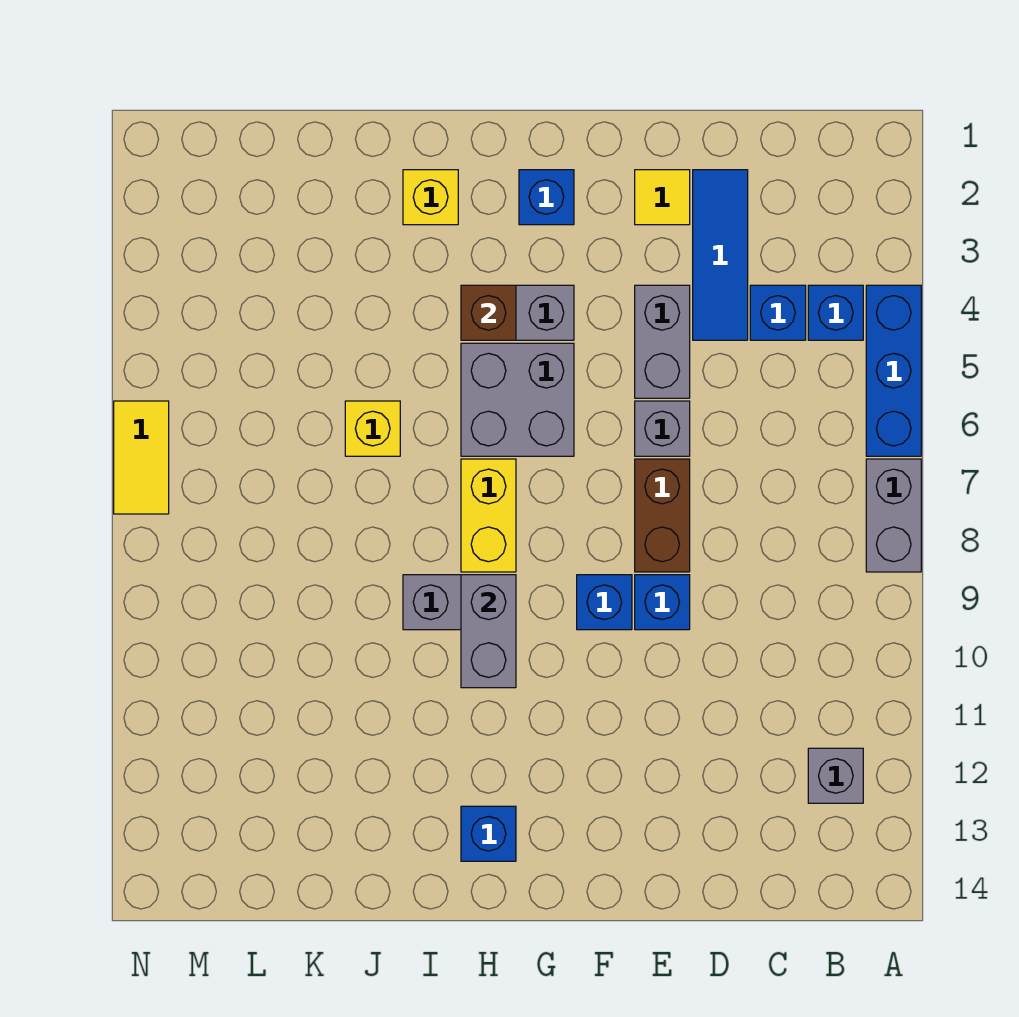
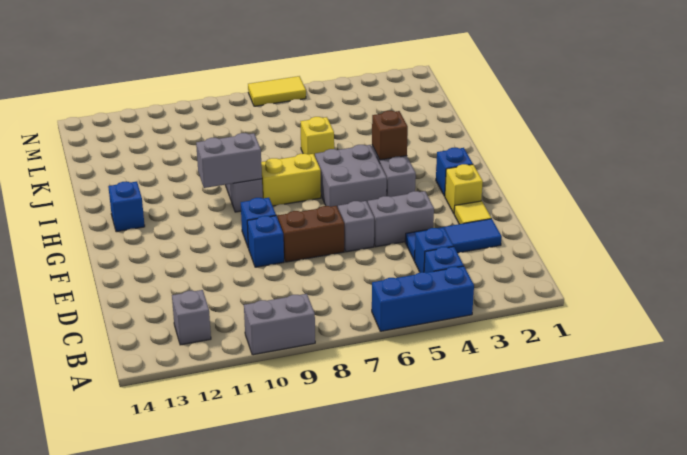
grey brick A7:A8 level 1 -> grey brick A9:A10 level 1
yellow brick I2 level 1 -> yellow brick F2 level 1

